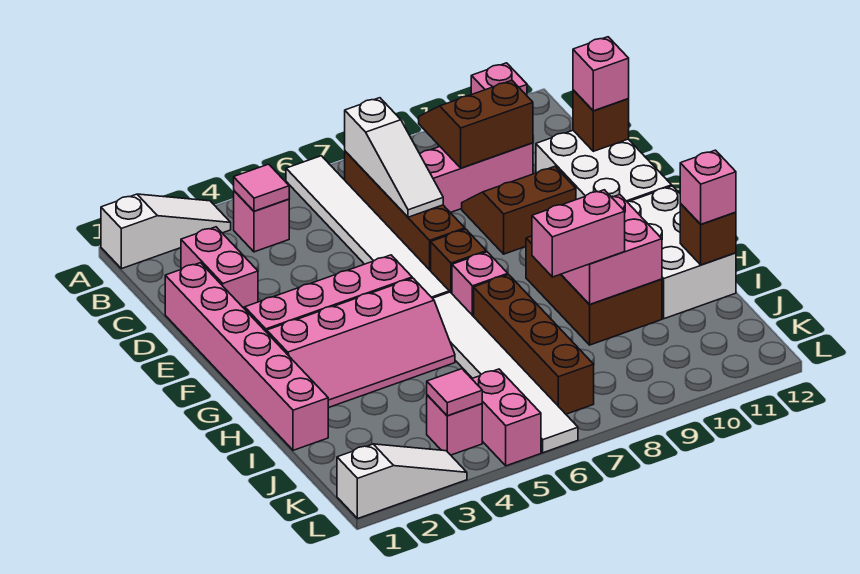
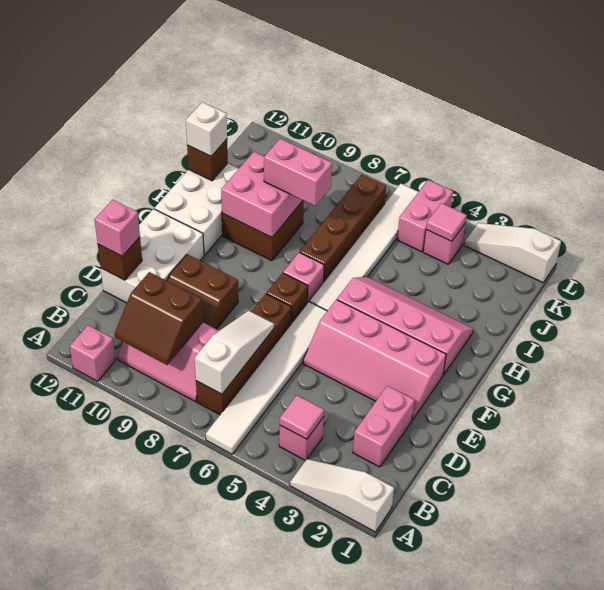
pink brick D1:I1 level 1 -> none
brown brick G9:I10 level 1 -> brown brick H9:I10 level 1
pink brick I12 level 3 -> white brick I12 level 3

